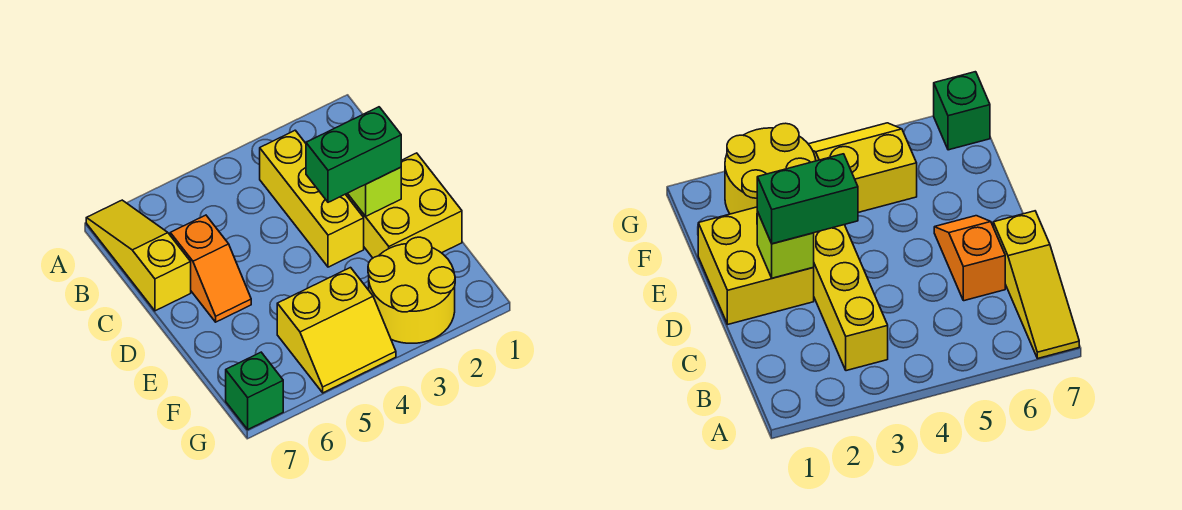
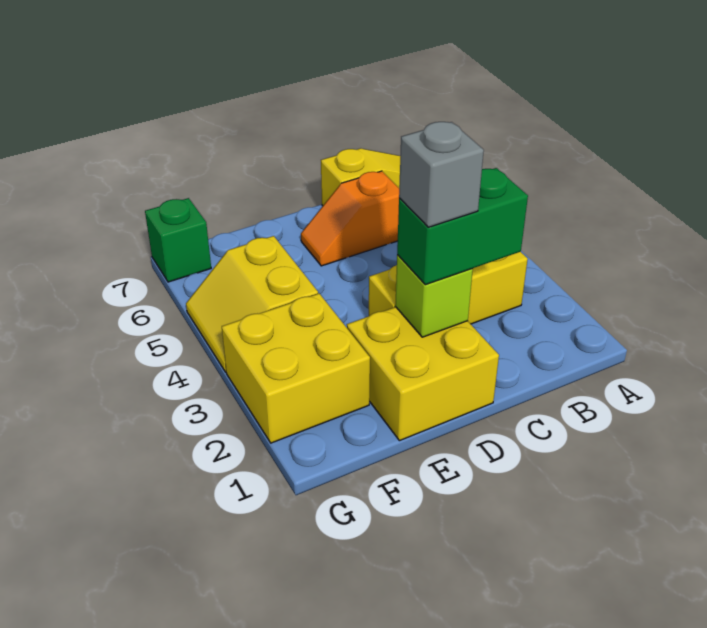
green brick D2:D3 level 3 -> green brick C2:D2 level 3
none -> grey brick D2 level 4
yellow round brick F2:G3 level 1 -> yellow brick F2:G3 level 1

